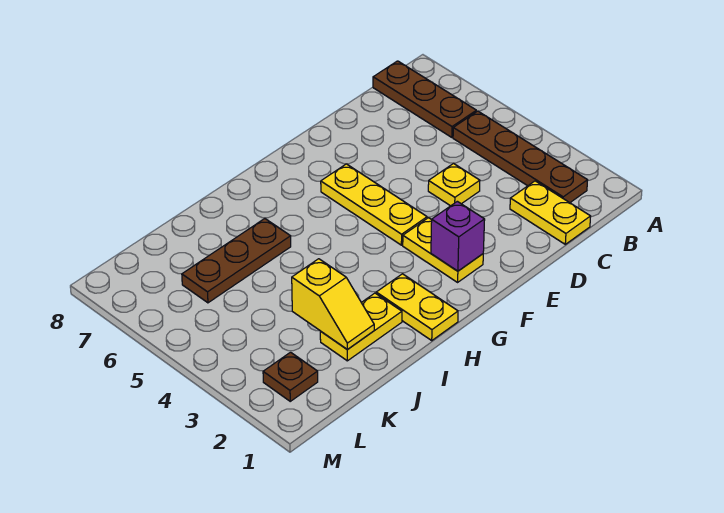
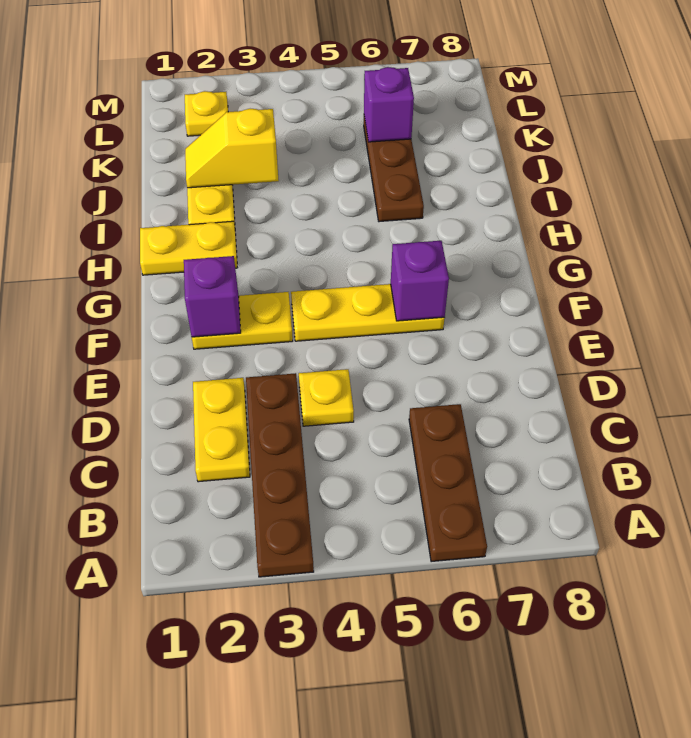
brown plate B2:B5 level 1 -> brown plate A3:D3 level 1
brown plate B6:B8 level 1 -> brown plate A6:C6 level 1
yellow plate C1:C2 level 1 -> yellow plate C2:D2 level 1
none -> purple brick F6 level 2
none -> purple brick K6 level 2
brown plate L2 level 1 -> yellow plate L2 level 1

